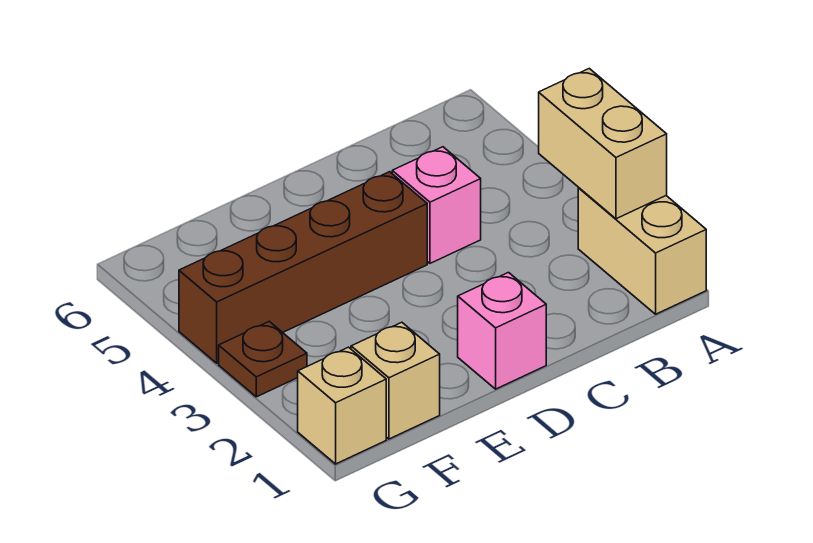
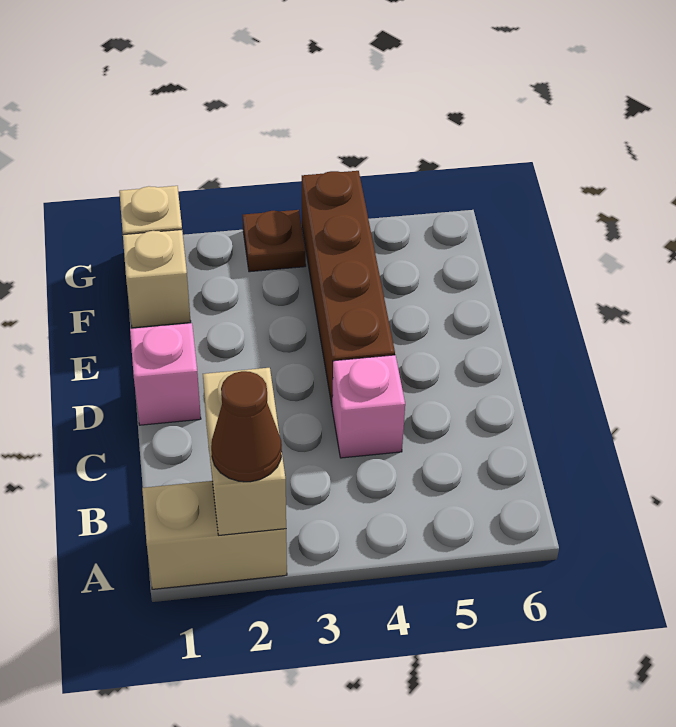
tan brick A2:A3 level 2 -> tan brick A2:B2 level 2
none -> brown cone A2 level 3

